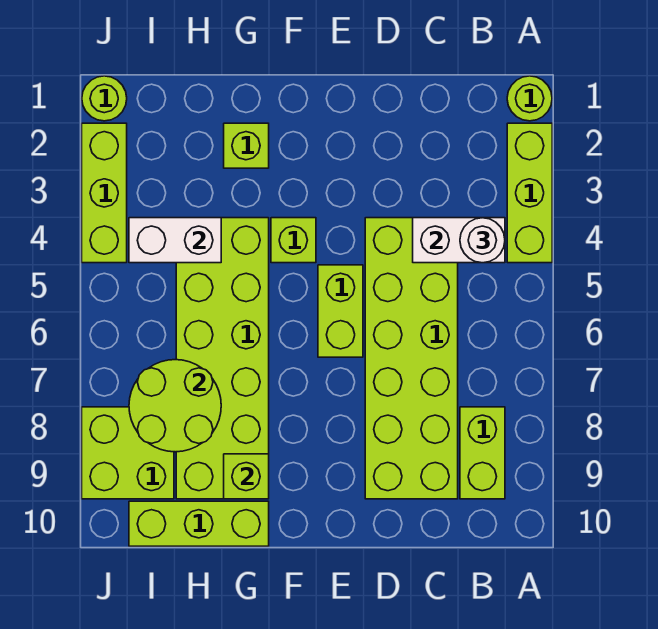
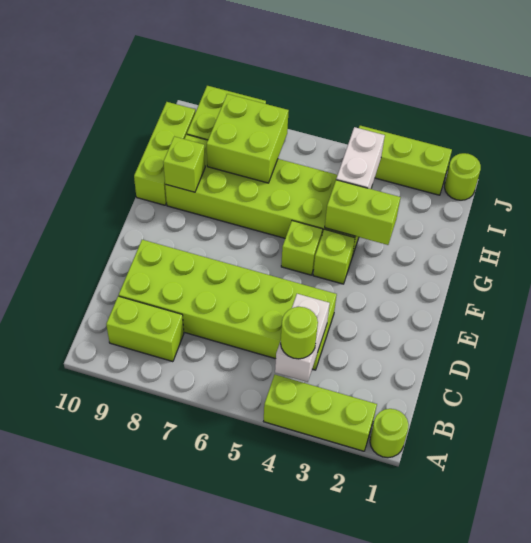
white round brick B4 level 3 -> lime round brick B4 level 3
lime brick E5:E6 level 1 -> lime brick G3:G4 level 2
lime brick G2 level 1 -> lime brick F5 level 1
lime round brick H7:I8 level 2 -> lime brick H7:I8 level 2

